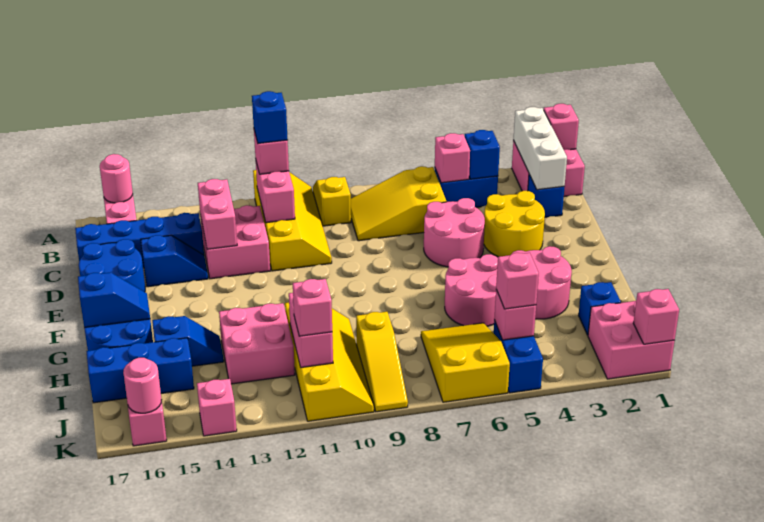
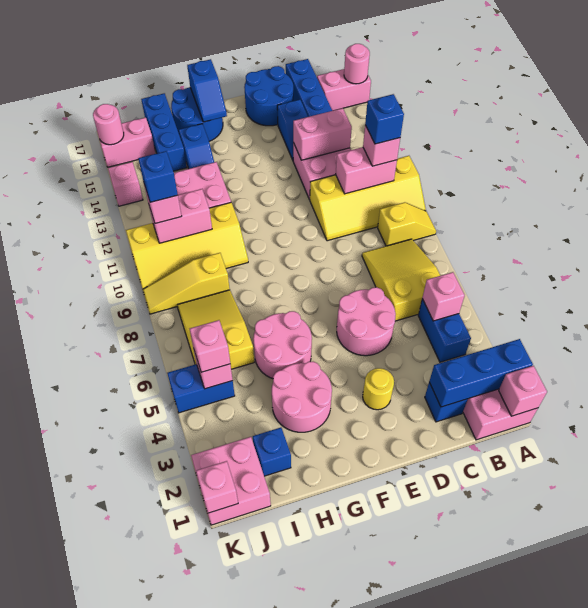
white brick A2:C2 level 2 -> blue brick A2:C2 level 2
blue brick B4 level 2 -> blue brick J11 level 4
yellow round brick D3:E4 level 1 -> yellow round brick E3 level 1
yellow slope I6:K7 level 1 top K -> yellow slope I6:J8 level 1 top 6

